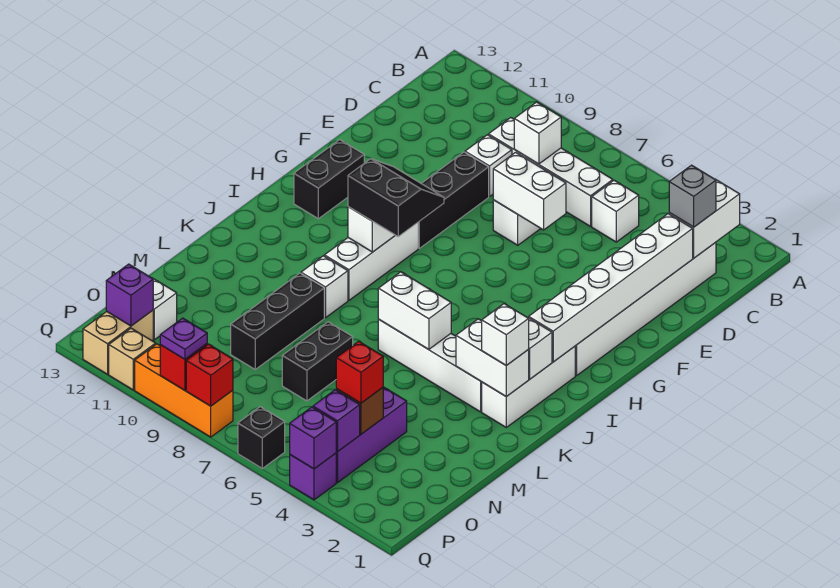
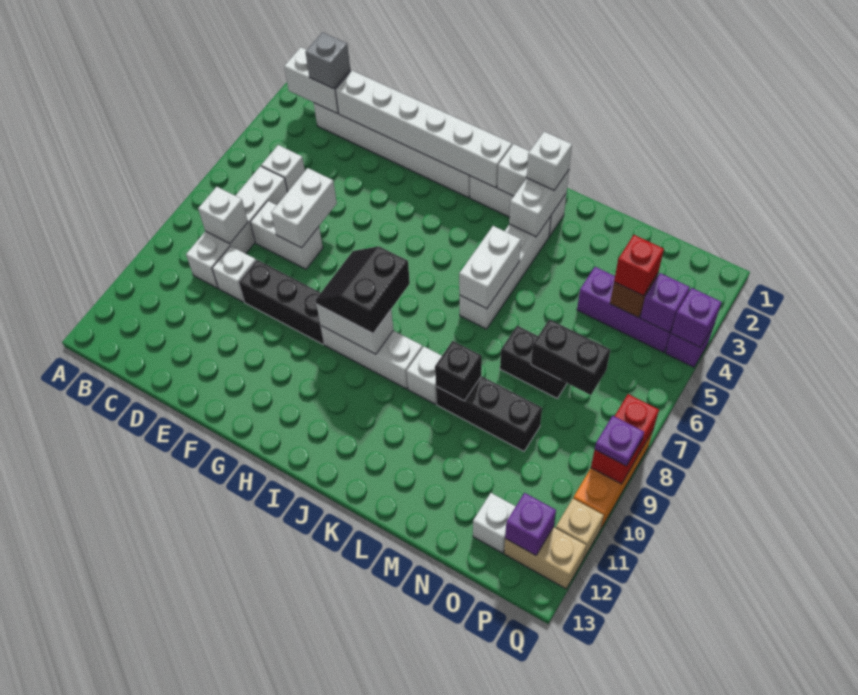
black brick G12:H12 level 1 -> black brick N7:O7 level 2
black brick Q6 level 1 -> black brick L9 level 2

